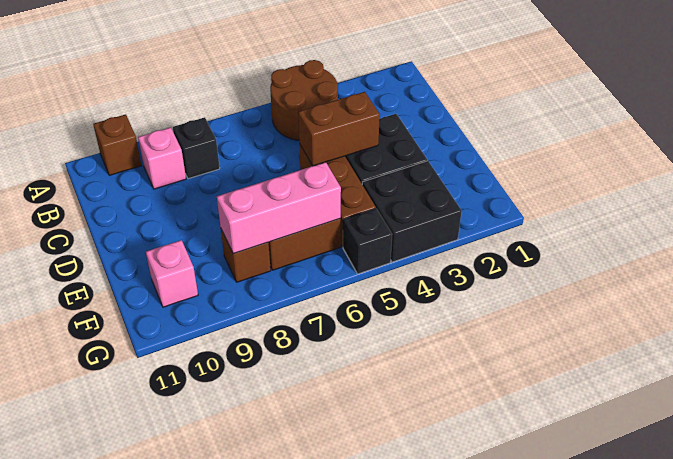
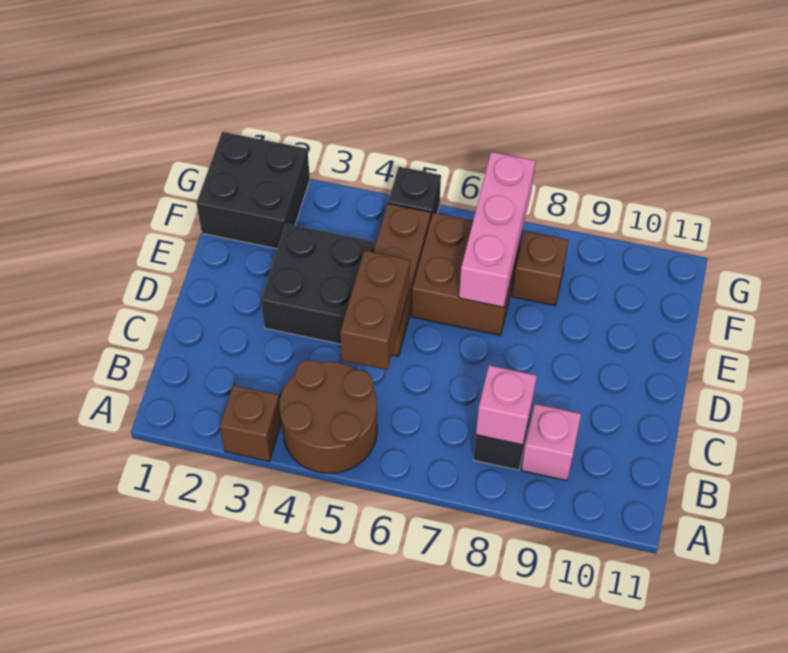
brown brick A10 level 1 -> brown brick A3 level 1
brown brick D4:D5 level 2 -> brown brick C5:D5 level 2
black brick F3:G4 level 1 -> black brick F1:G2 level 1
pink brick F6:F8 level 2 -> pink brick E7:G7 level 2
pink brick F10 level 1 -> pink brick B8 level 2

